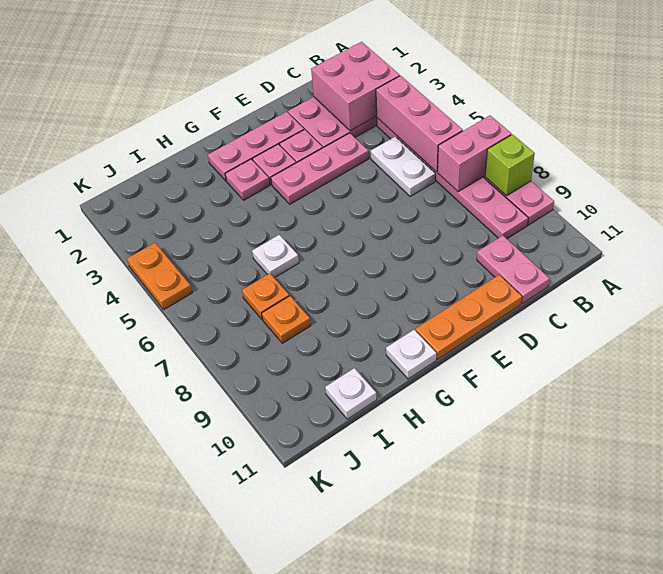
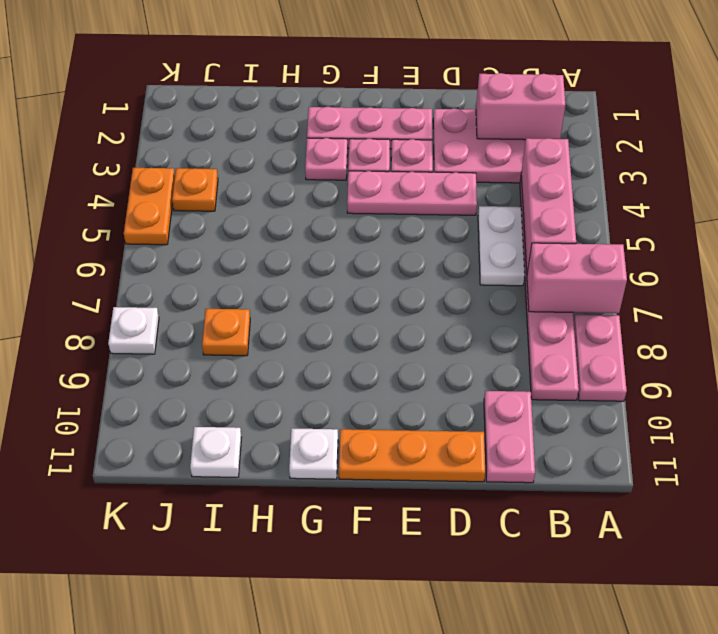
lime brick A8 level 2 -> none
pink brick B2:C3 level 2 -> pink brick B2:C2 level 2
white plate H6 level 1 -> white plate K8 level 1
orange plate I7 level 1 -> orange plate J4 level 1

